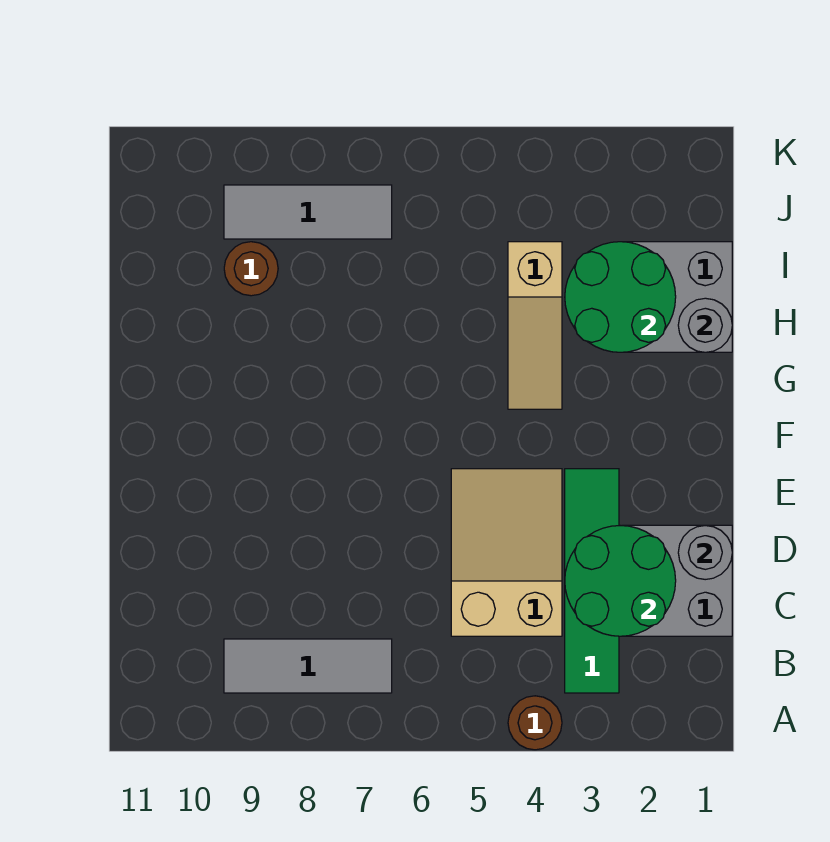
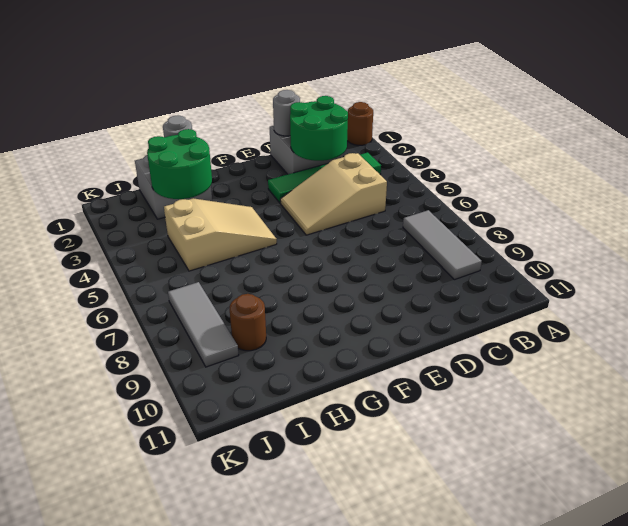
brown round brick A4 level 1 -> brown round brick A1 level 1
tan slope G4:I4 level 1 top I -> tan slope G4:I5 level 1 top I

